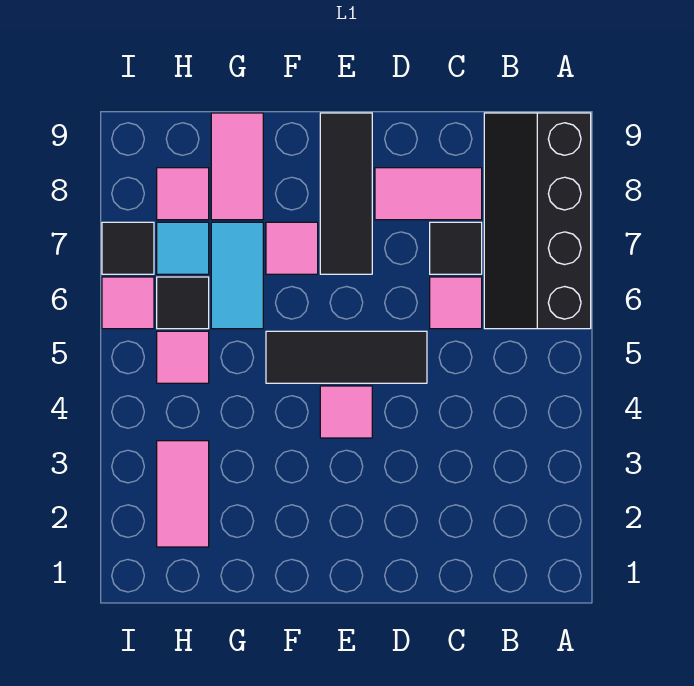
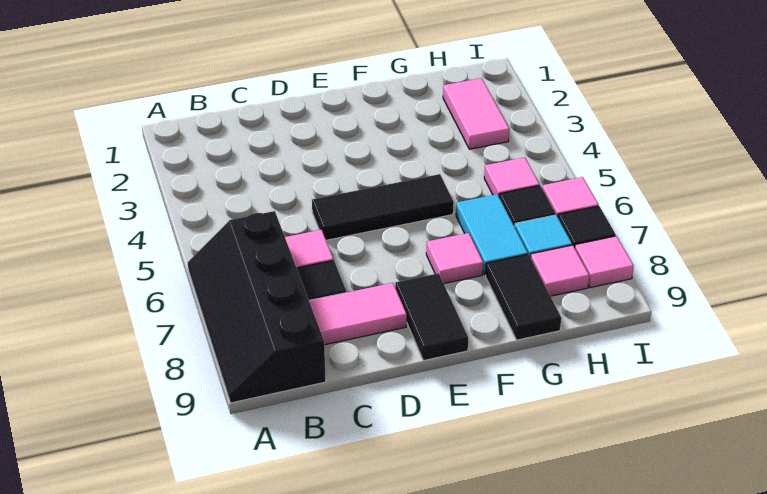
black slope A6:B9 level 1 top A -> black slope A6:B9 level 1 top B
pink tile E4 level 1 -> pink tile I8 level 1
black tile E7:E9 level 1 -> black tile E8:E9 level 1
pink tile G8:G9 level 1 -> black tile G8:G9 level 1

